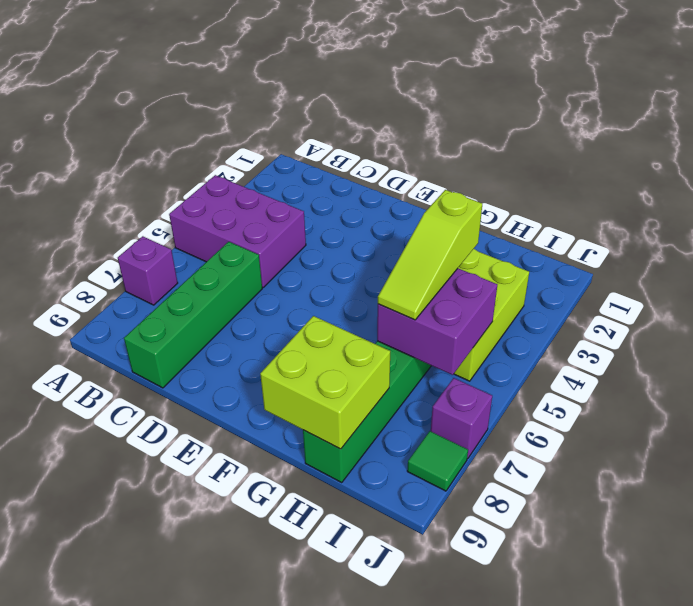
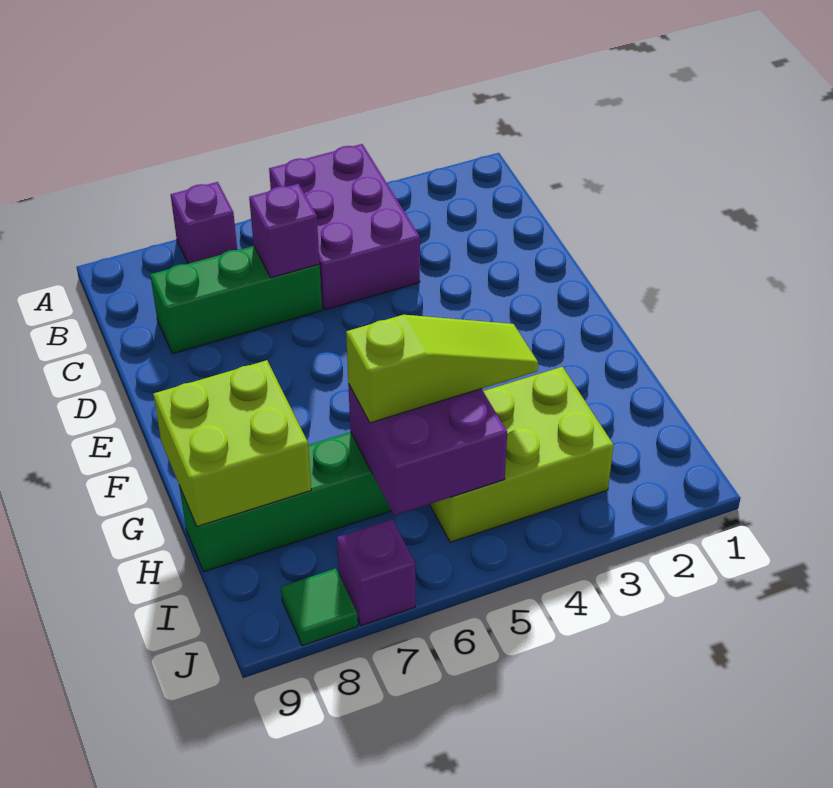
green brick C6:C9 level 1 -> green brick C6:C8 level 1
none -> purple brick C6 level 2
lime slope H4:H6 level 3 top 4 -> lime slope H4:H6 level 3 top 6

